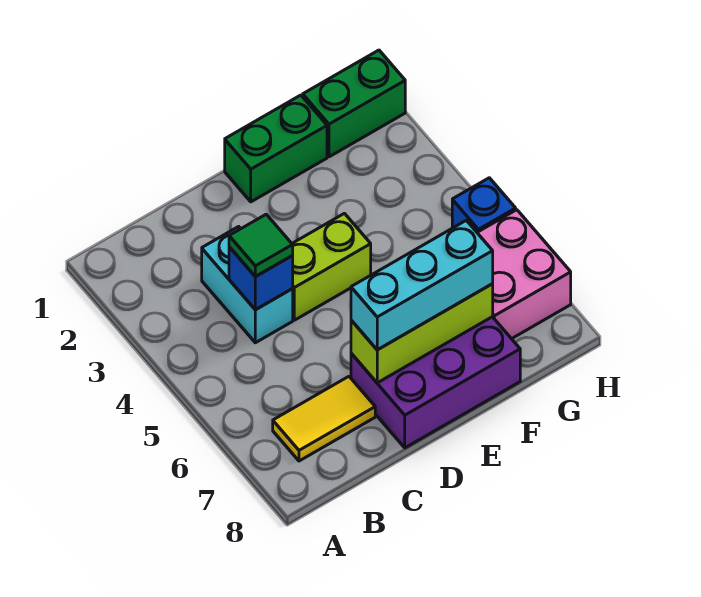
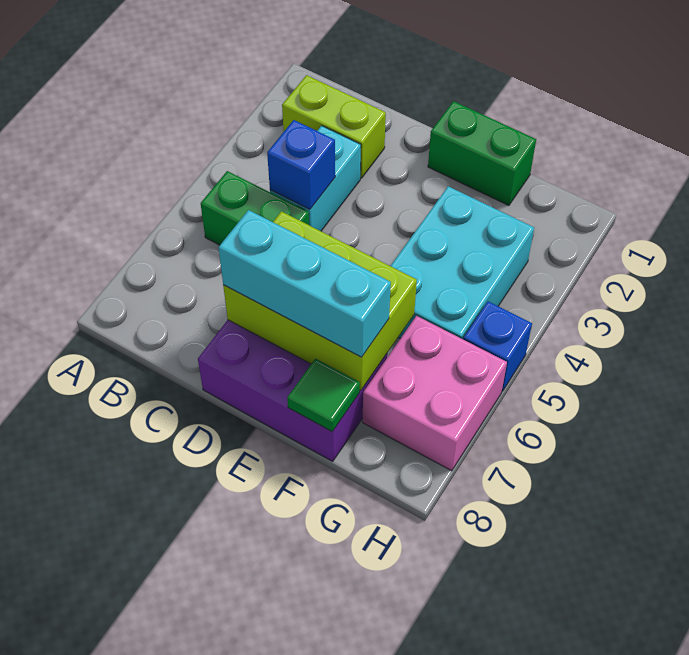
yellow tile B7:C7 level 1 -> none
green tile C4 level 3 -> green tile F8 level 2
lime brick D4:E4 level 1 -> lime brick B2:C2 level 1
lime brick D7:F7 level 2 -> lime brick D6:F7 level 2
none -> cyan brick F3:G5 level 1
green brick G1:H1 level 1 -> green brick B5:C5 level 1

